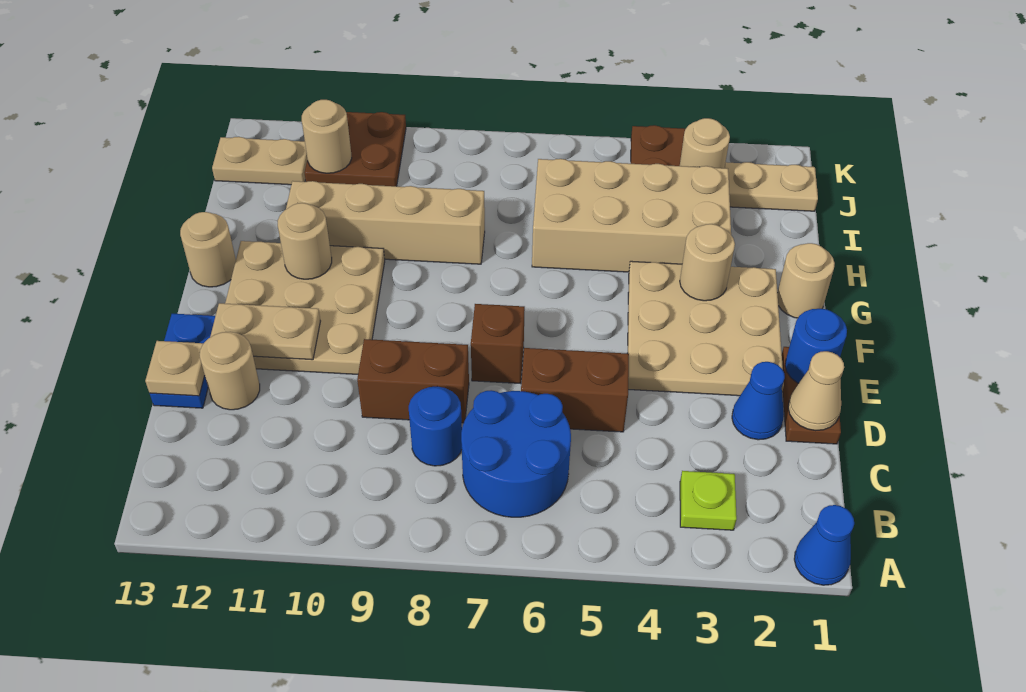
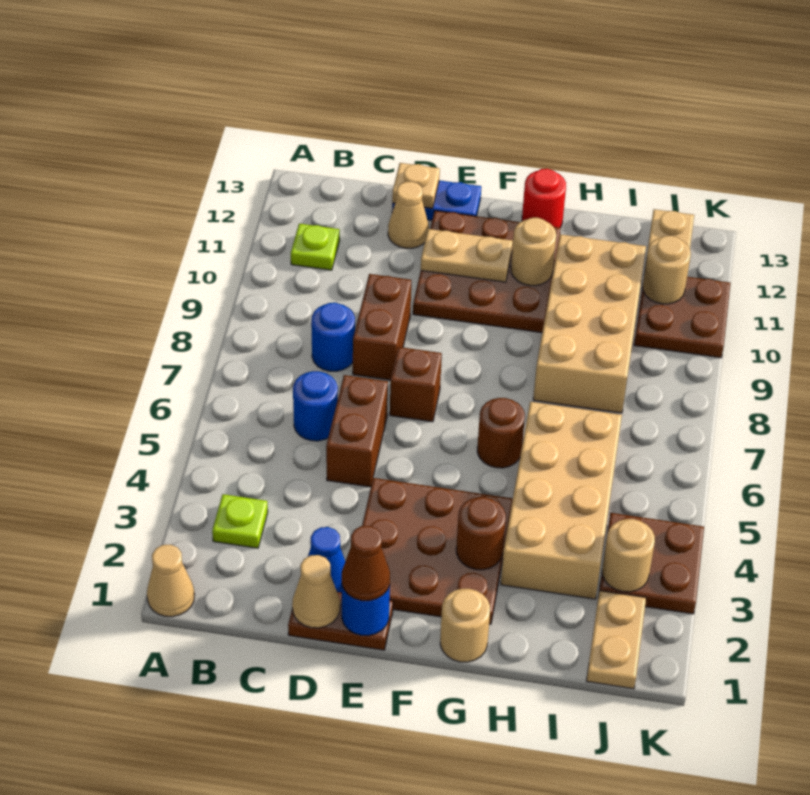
blue cone A1 level 1 -> tan cone A1 level 1
blue round brick B6:C7 level 1 -> blue round brick C6 level 1
none -> lime plate B11 level 1
tan round brick D12 level 1 -> tan cone D12 level 1
none -> brown cone E1 level 3
tan plate E2:G4 level 1 -> brown plate E2:G4 level 1
tan plate E10:G12 level 1 -> brown plate E10:G12 level 1
tan plate E11:E12 level 2 -> tan plate E11:F11 level 2
tan round brick G3 level 2 -> brown round brick G3 level 2
none -> brown round brick G6 level 1
tan round brick G13 level 1 -> red round brick G13 level 1
tan brick H8:H11 level 1 -> tan brick H8:I11 level 1

